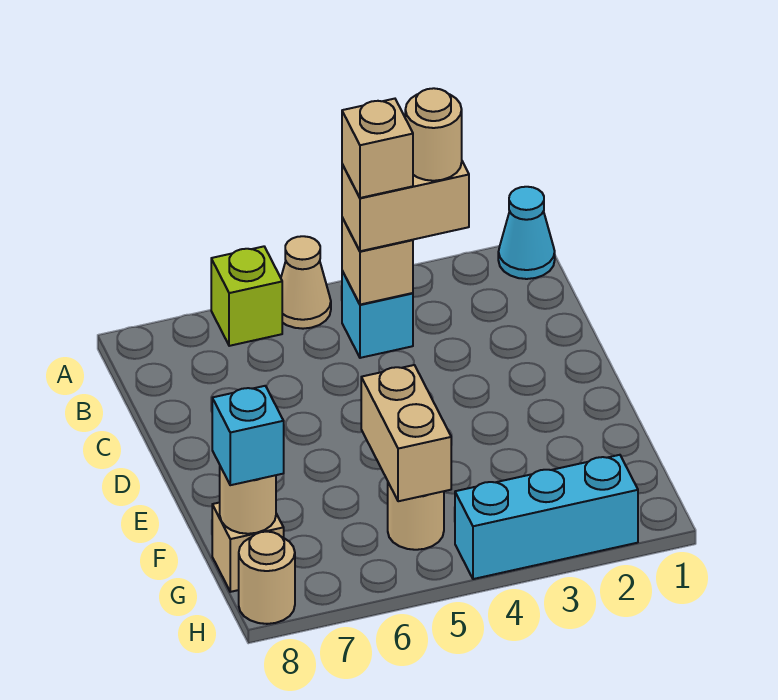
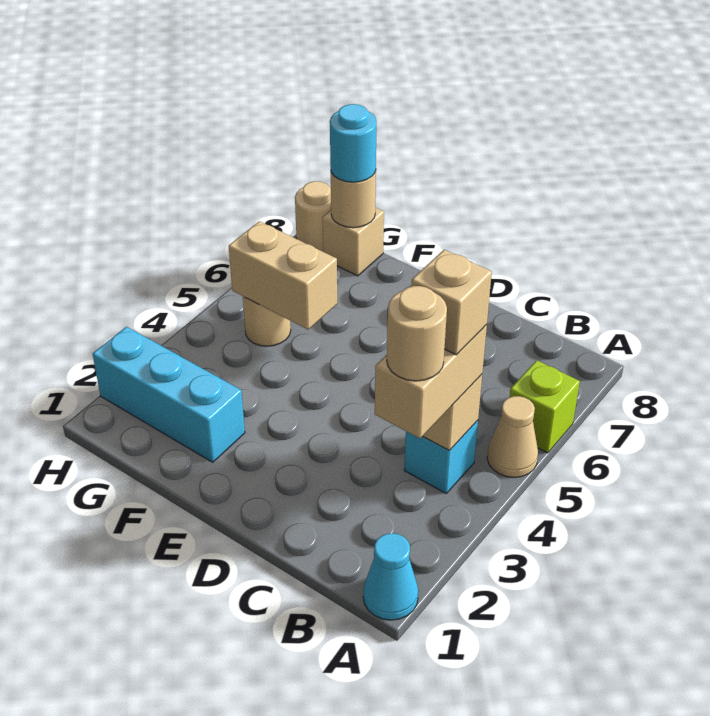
cyan brick G8 level 3 -> cyan round brick G8 level 3
cyan brick H2:H4 level 1 -> cyan brick F2:H2 level 1

